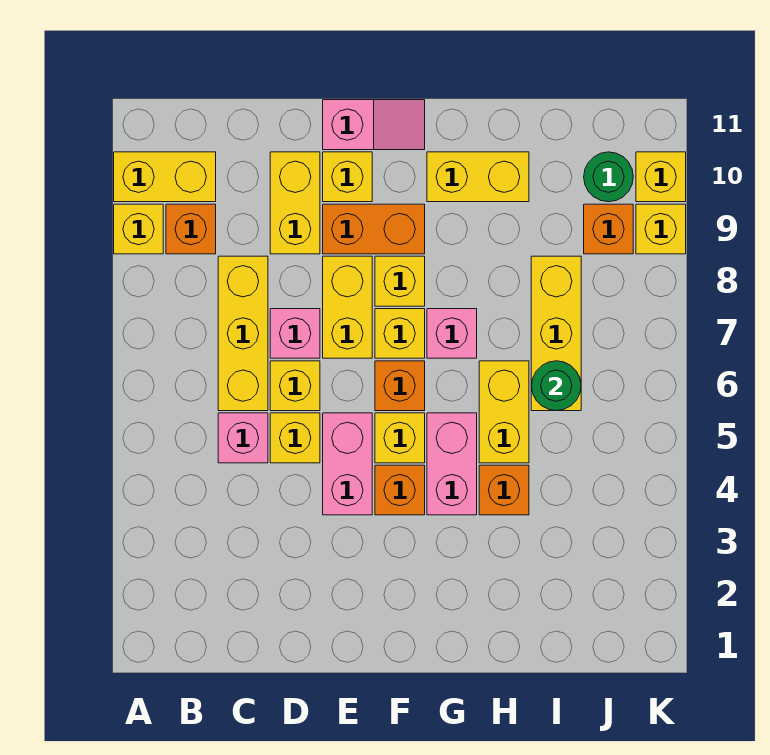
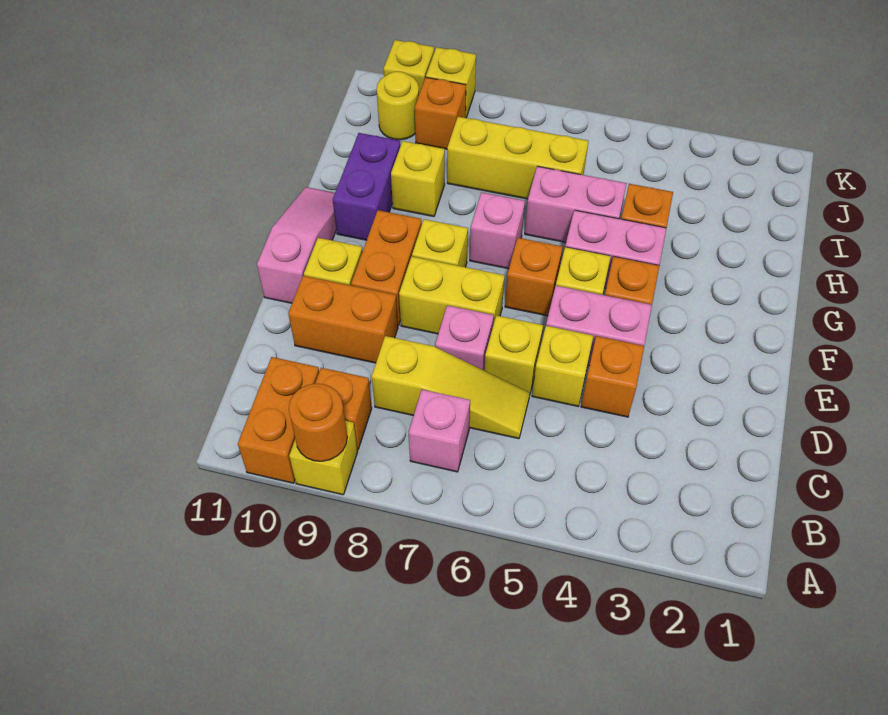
none -> orange round brick A9 level 2
yellow brick A10:B10 level 1 -> orange brick A10:B10 level 1
pink brick C5 level 1 -> pink brick B7 level 1
yellow brick C6:C8 level 1 -> yellow slope C6:C8 level 1 top 8
none -> orange brick D4 level 1
yellow brick D9:D10 level 1 -> orange brick D9:D10 level 1
pink slope E11:F11 level 1 top E -> pink slope E11:G11 level 1 top E
yellow brick F7 level 1 -> yellow brick H9 level 1
yellow brick G10:H10 level 1 -> purple brick G10:H10 level 1
yellow brick H5:H6 level 1 -> pink brick H5:H6 level 1
green round brick I6 level 2 -> none
green round brick J10 level 1 -> yellow round brick J10 level 1

